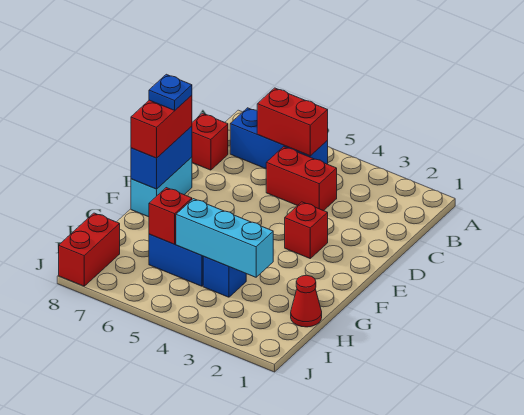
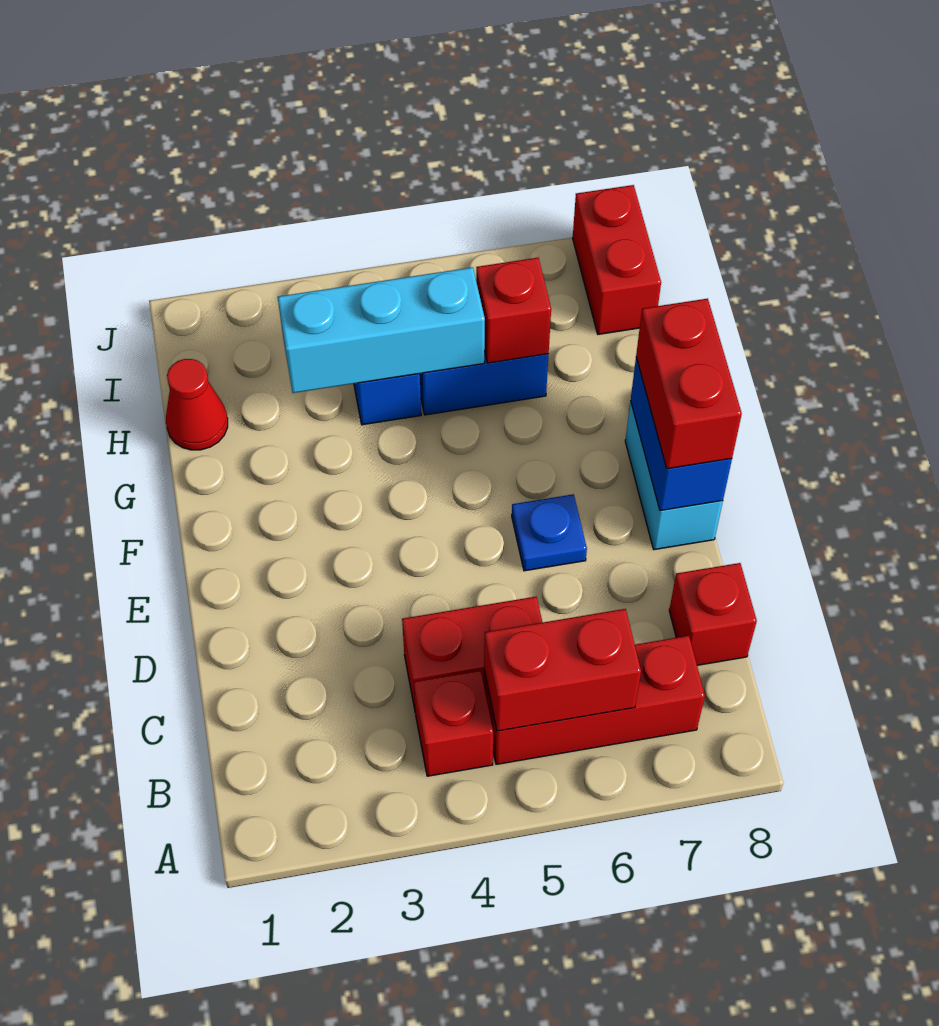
blue brick B5:B7 level 1 -> red brick B5:B7 level 1
red brick E3 level 1 -> red brick B4 level 1
blue plate E8 level 4 -> blue plate E6 level 1

